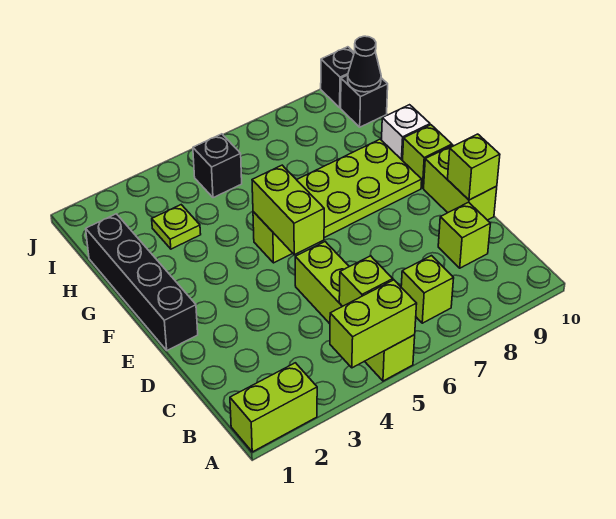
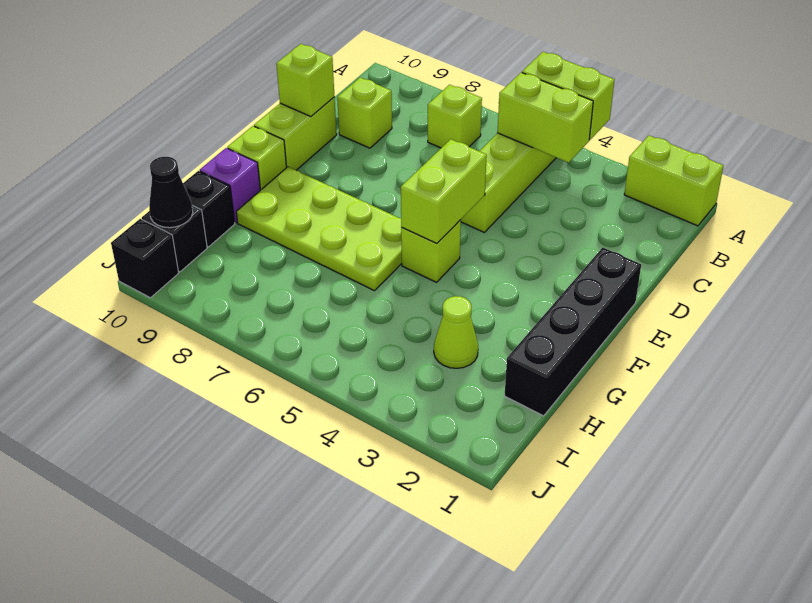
lime brick B5 level 2 -> lime brick B4:B5 level 2
white brick G10 level 1 -> purple brick G10 level 1
lime plate H3 level 1 -> lime cone H3 level 1
black brick I5 level 1 -> black brick H10 level 1

